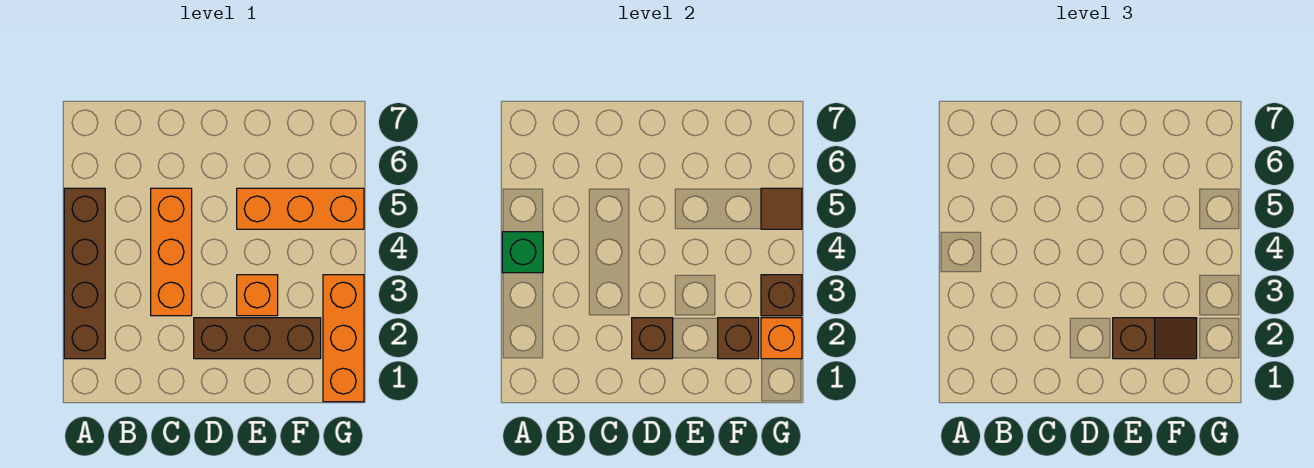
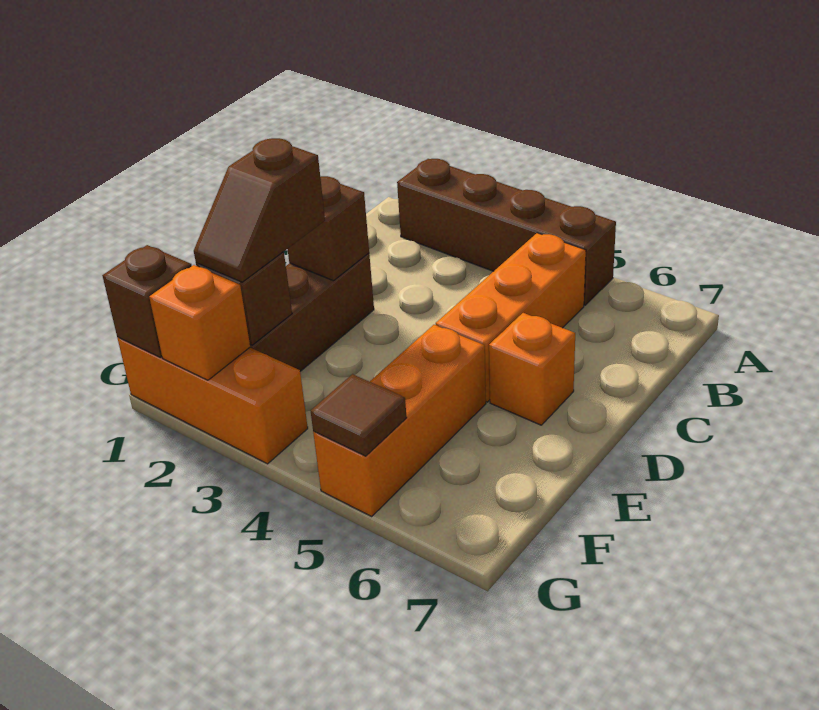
green brick A4 level 2 -> none
orange brick C3:C5 level 1 -> orange brick B5:D5 level 1
orange brick E3 level 1 -> orange brick D6 level 1
brown brick G3 level 2 -> brown brick G1 level 2

